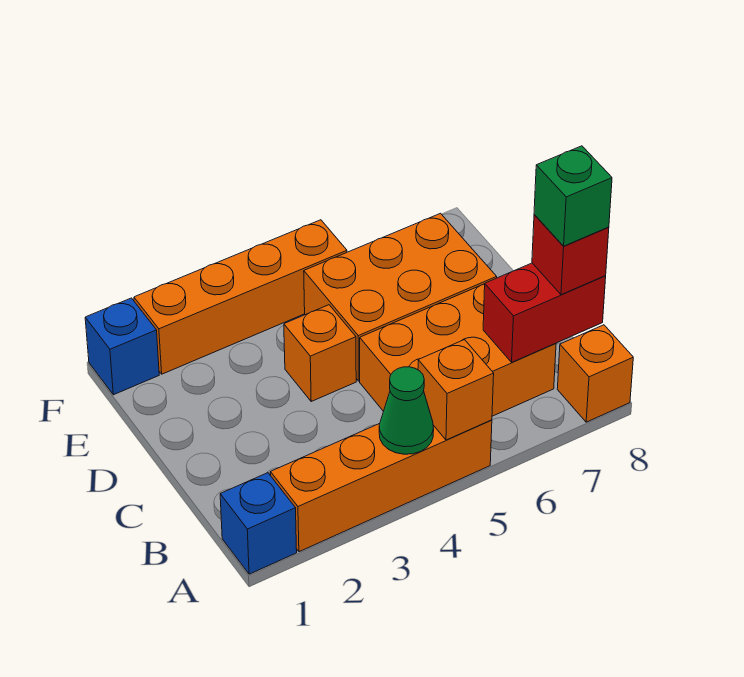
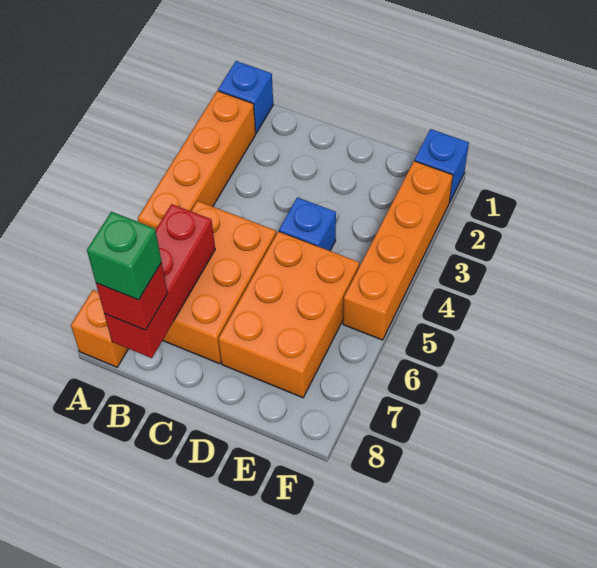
green cone A4 level 2 -> none
orange brick A5 level 2 -> none
red brick B7:B8 level 2 -> red brick B6:B8 level 2
orange brick D4 level 1 -> blue brick D4 level 1

